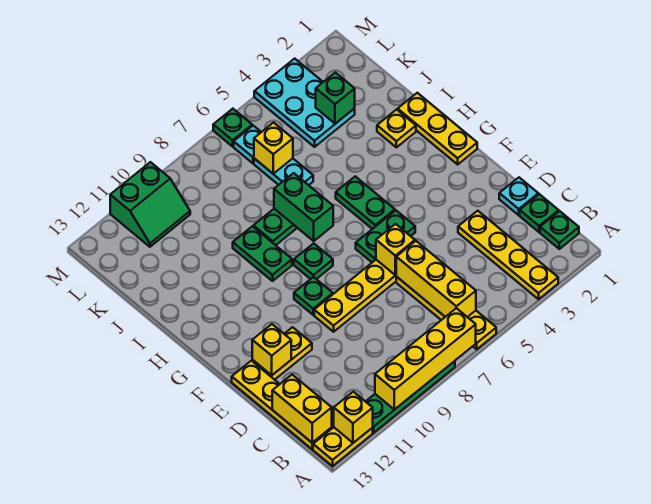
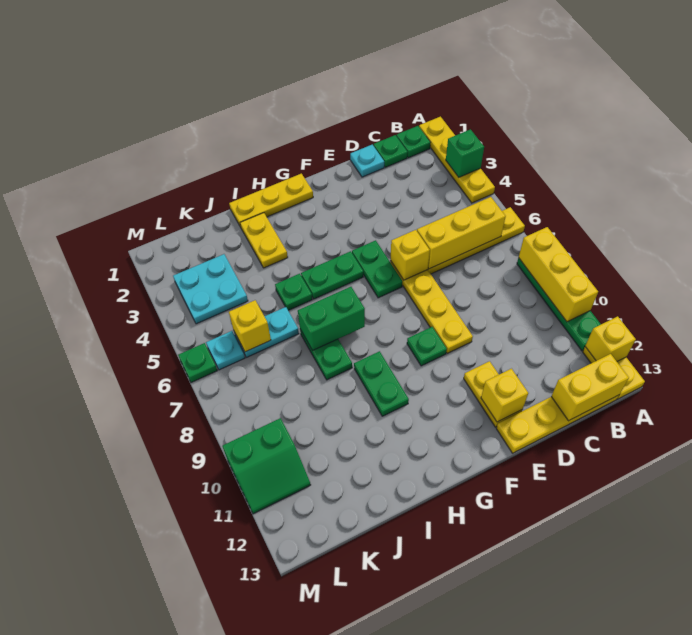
yellow plate A3:D3 level 1 -> yellow plate A1:A4 level 1
yellow brick A7:A10 level 2 -> yellow brick A8:A10 level 2
green plate G8 level 1 -> green plate I5 level 1
green plate H9:I9 level 1 -> green plate H9:H10 level 1
yellow plate I2 level 1 -> yellow plate I2:I3 level 1
cyan plate K3:M4 level 1 -> cyan plate K3:L4 level 1
green brick K3 level 2 -> green brick A3 level 2
green slope L10:M11 level 1 top M -> green slope L10:M11 level 1 top 10

